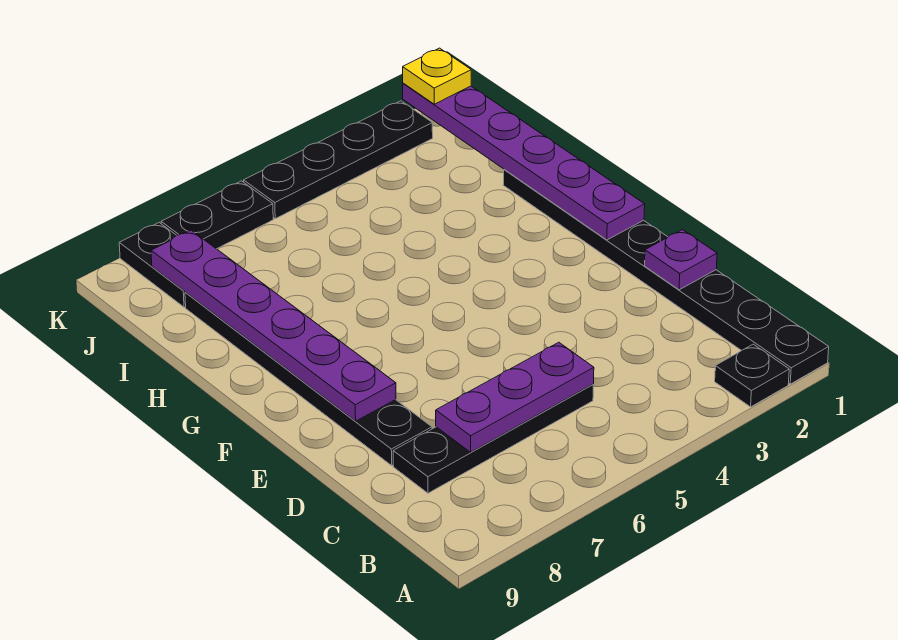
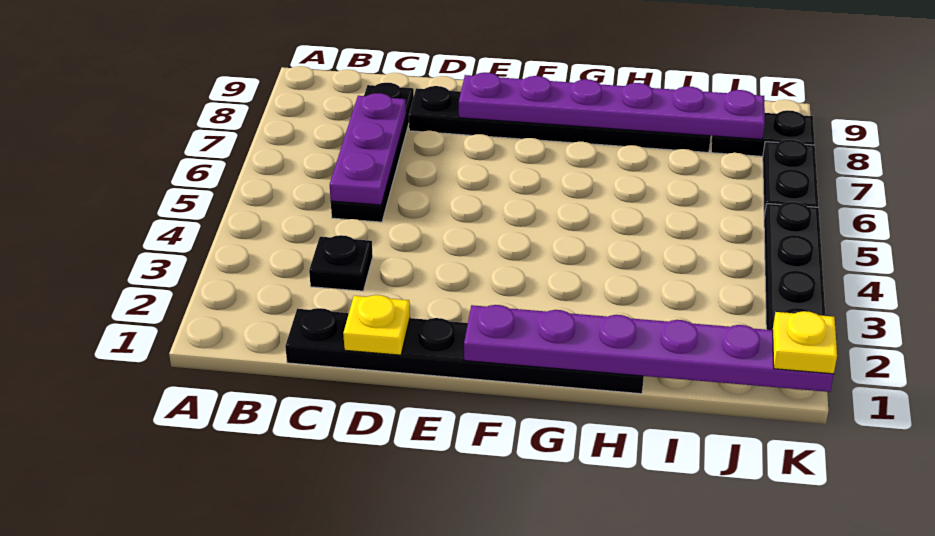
black plate A1:H1 level 1 -> black plate C1:H1 level 1
black plate A2 level 1 -> black plate C3 level 1
purple plate D1 level 2 -> yellow plate D1 level 2

